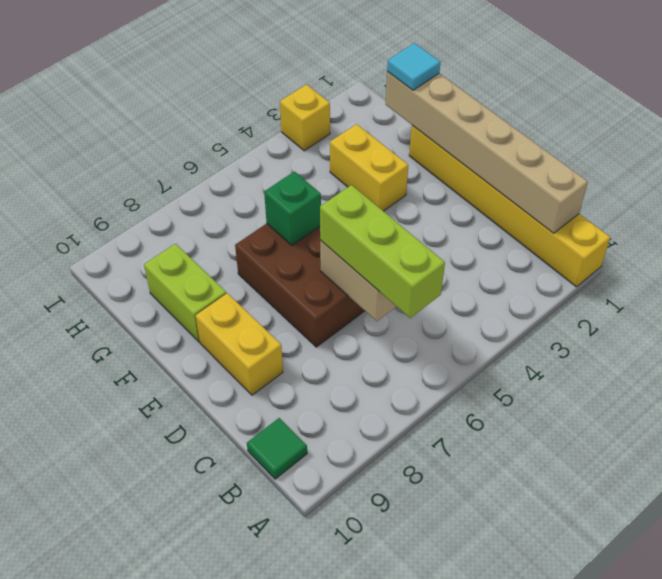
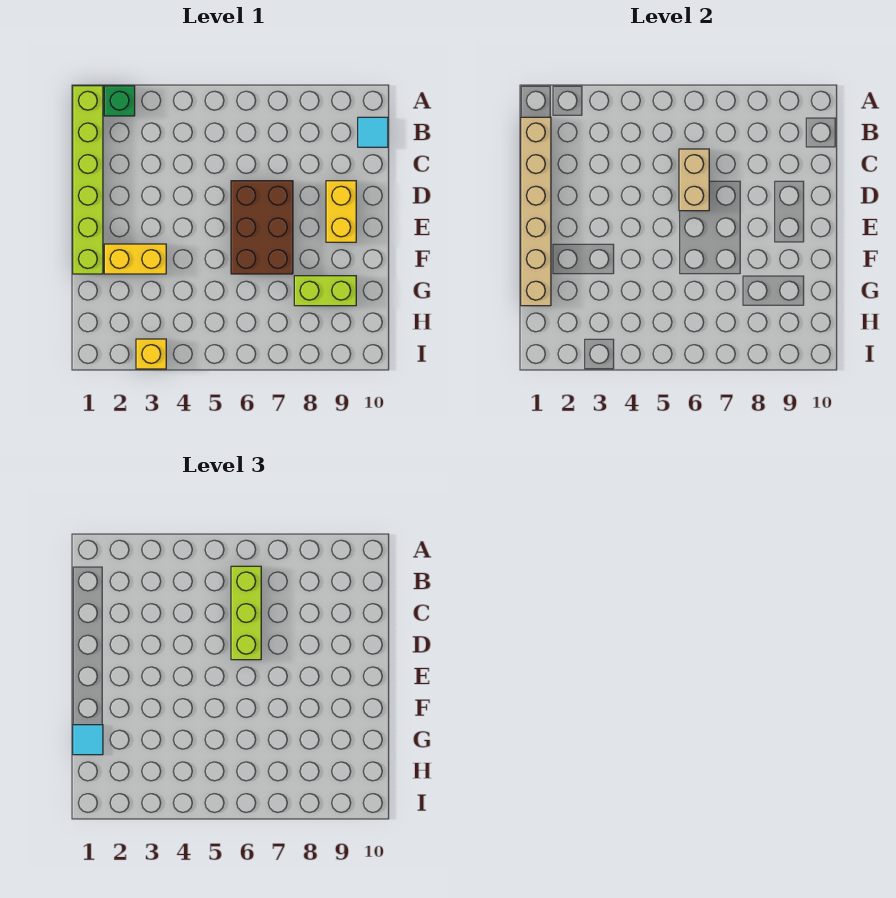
yellow brick A1:F1 level 1 -> lime brick A1:F1 level 1
green tile B10 level 1 -> cyan tile B10 level 1
yellow brick F3:G3 level 1 -> yellow brick F2:F3 level 1
green brick F6 level 2 -> green brick A2 level 1
lime brick F9:G9 level 1 -> lime brick G8:G9 level 1

